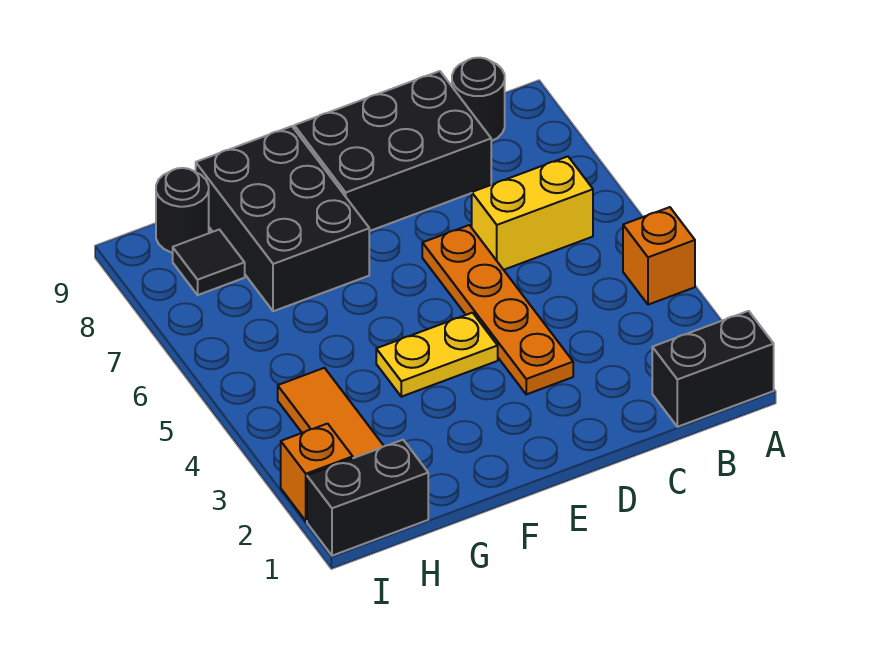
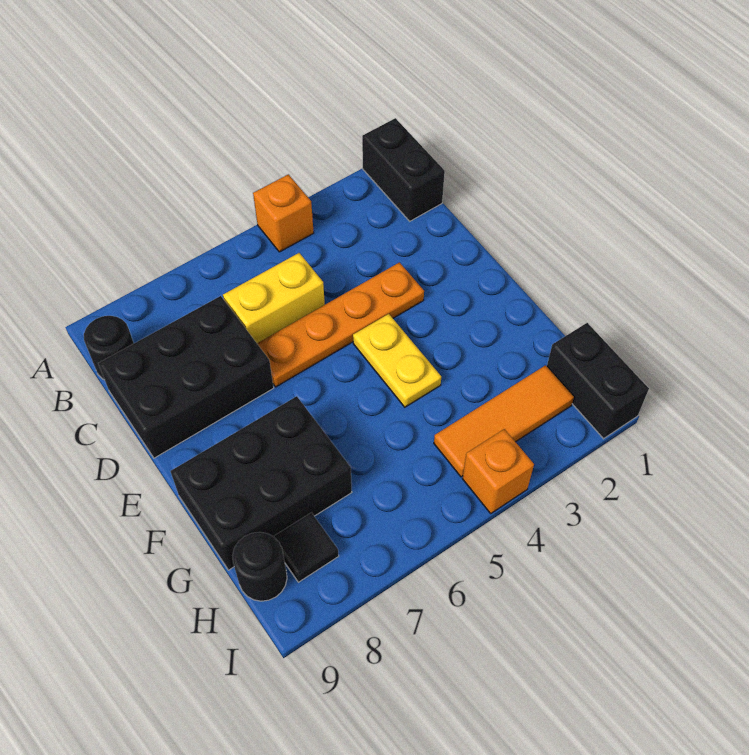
yellow brick B6:C6 level 1 -> yellow brick C5:C6 level 1
black brick C8:E9 level 1 -> black brick C7:D9 level 1
orange brick I2 level 1 -> orange brick I4 level 1

